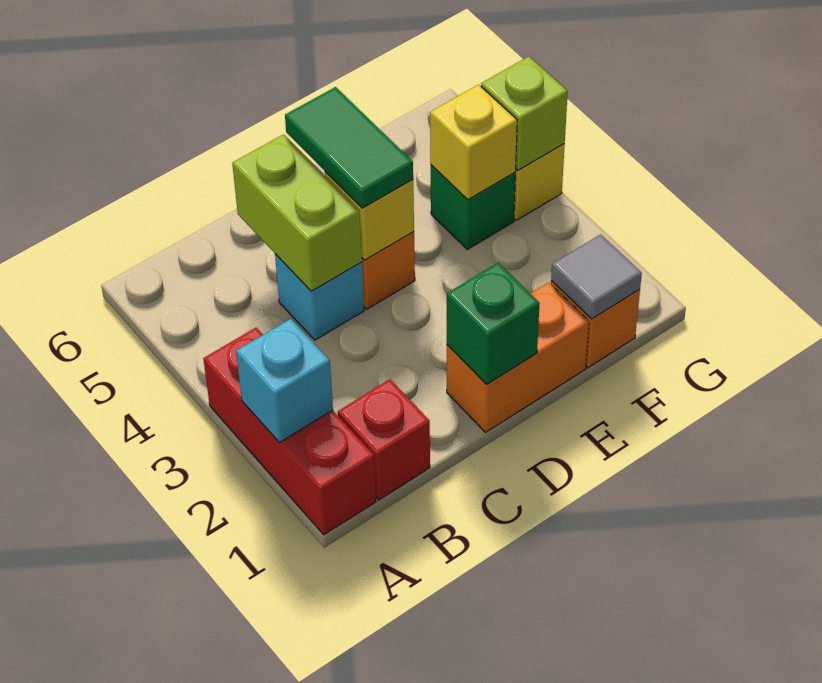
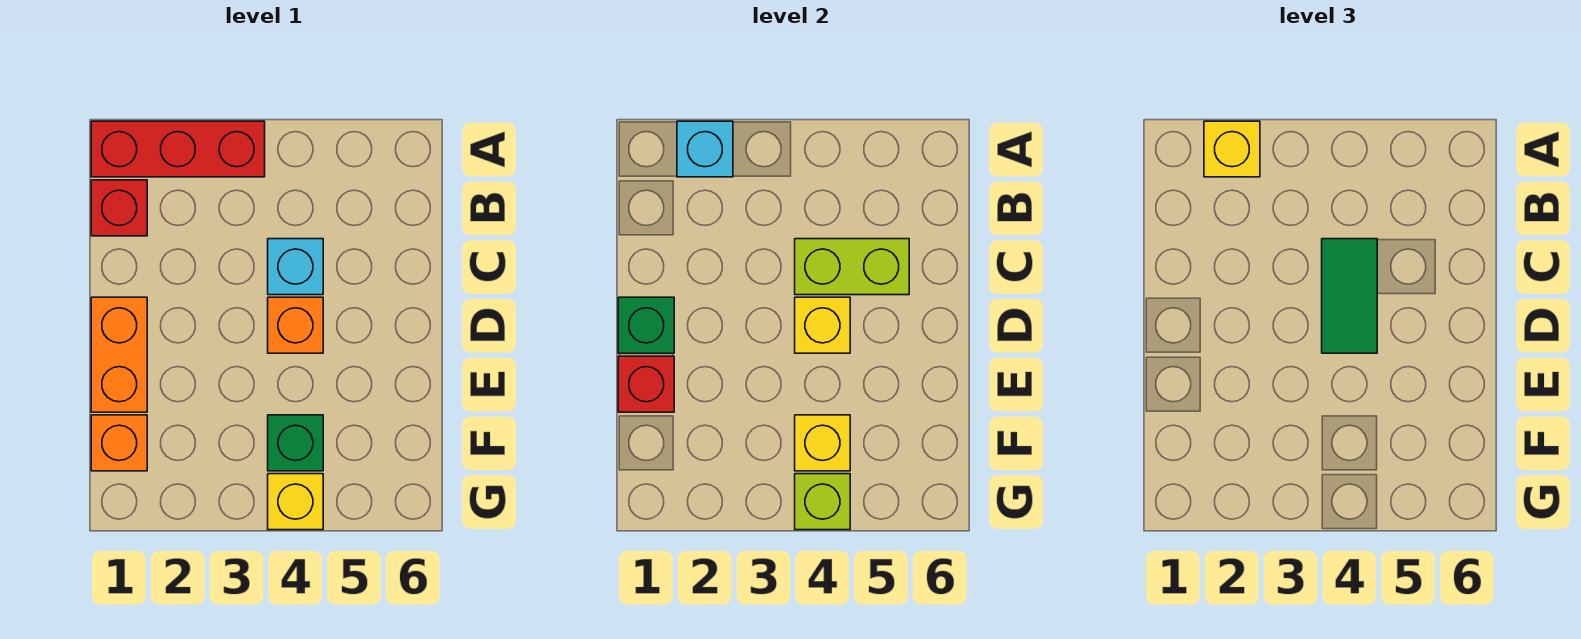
none -> yellow brick A2 level 3
green tile D4:D5 level 3 -> green tile C4:D4 level 3
none -> red brick E1 level 2
grey tile F1 level 2 -> none

